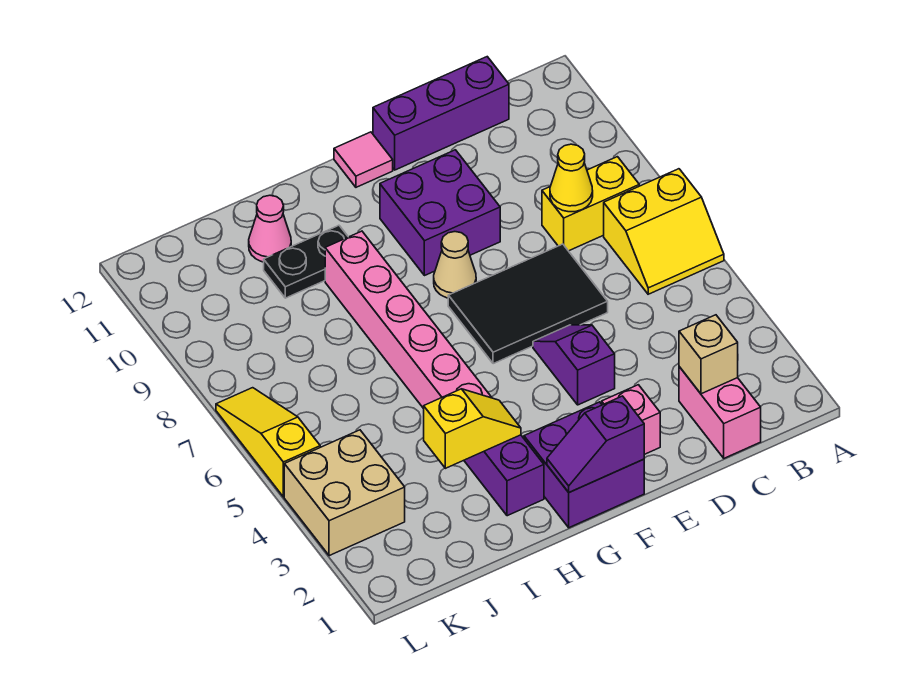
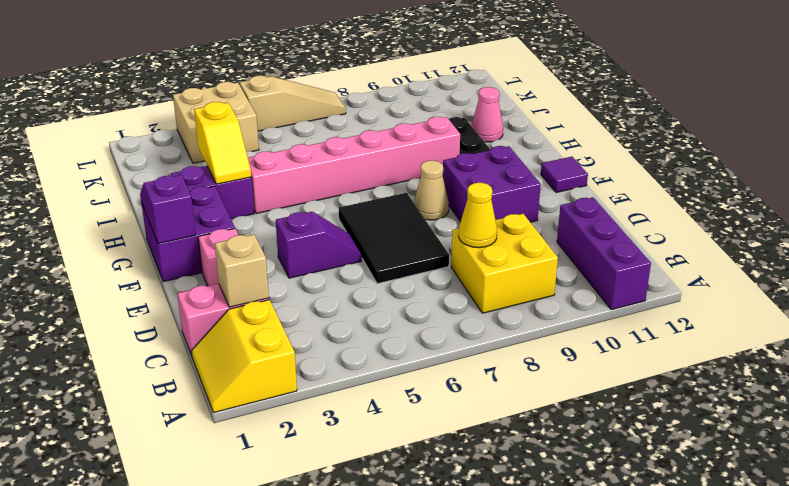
yellow slope A6:B7 level 1 top 7 -> yellow slope A1:B2 level 1 top 2
yellow brick B8:C8 level 1 -> yellow brick B8:C9 level 1
purple brick C12:E12 level 1 -> purple brick A11:C11 level 1
pink tile F12 level 1 -> purple tile F12 level 1
yellow slope L5:L7 level 1 top 5 -> tan slope L5:L7 level 1 top 5

